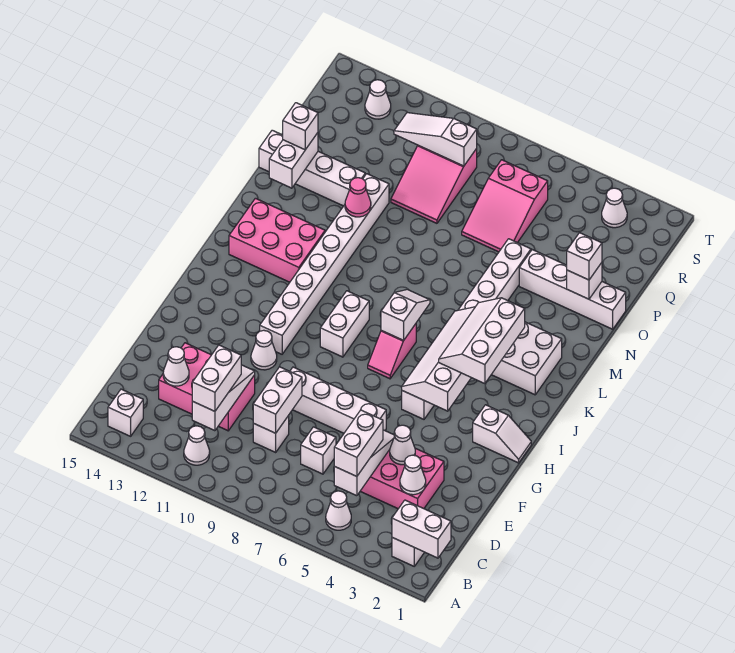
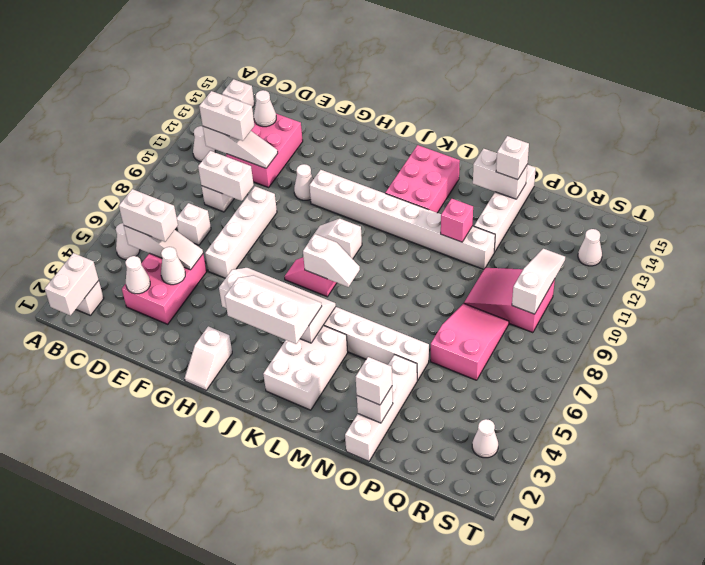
white brick I9:J9 level 1 -> white slope I9:J9 level 1 top J
pink cone N11 level 2 -> pink brick N11 level 2
pink slope P6:R7 level 1 top R -> pink slope P6:Q8 level 1 top 6

